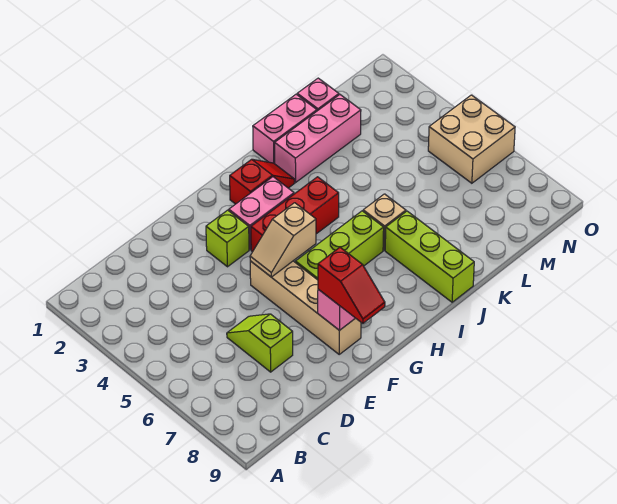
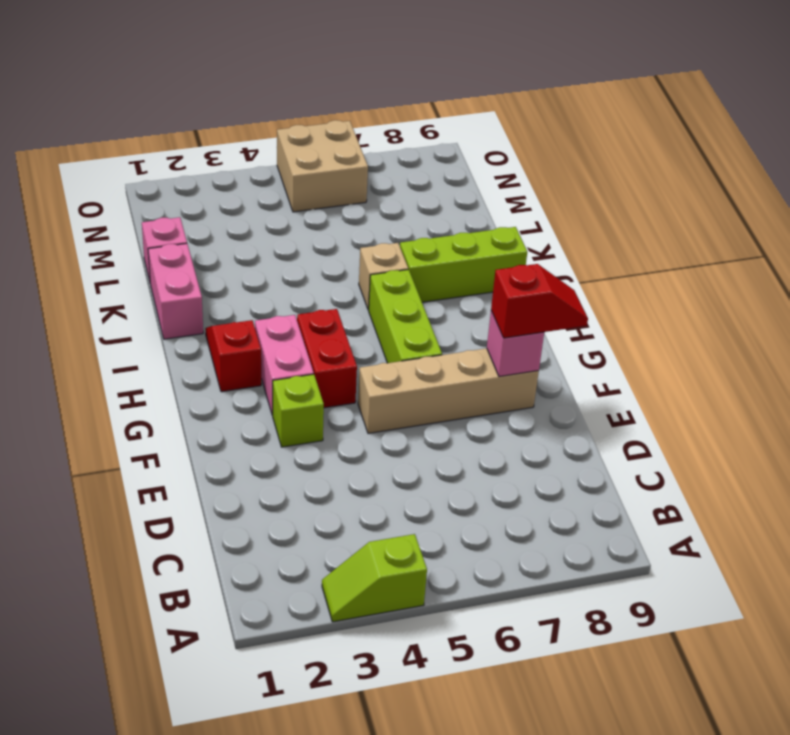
lime slope D6:D7 level 1 top 7 -> lime slope A3:A4 level 1 top 4
tan slope F5:G5 level 2 top G -> none
red brick G4:I4 level 1 -> red brick G4:H4 level 1
pink brick J2:L2 level 1 -> none

